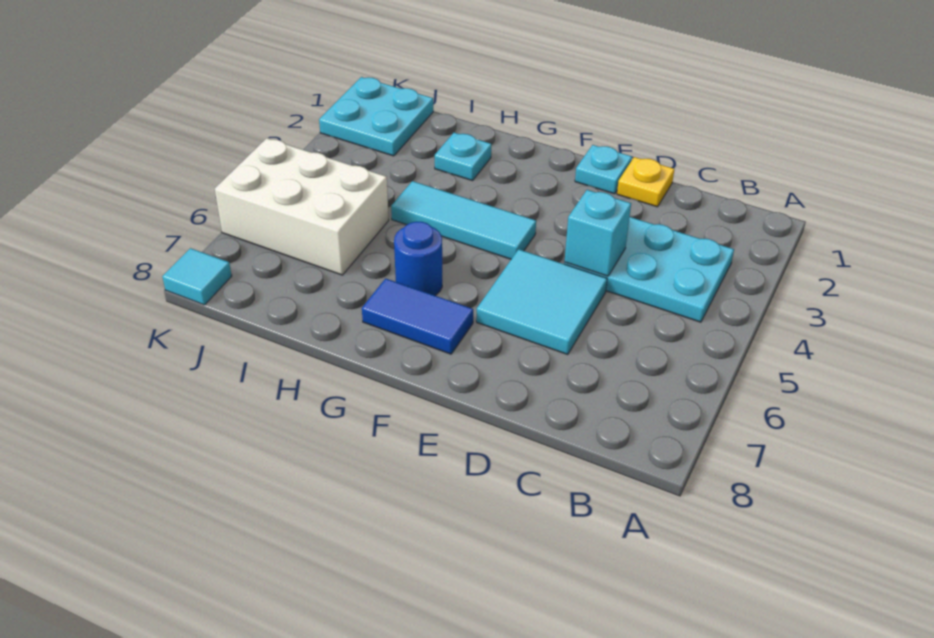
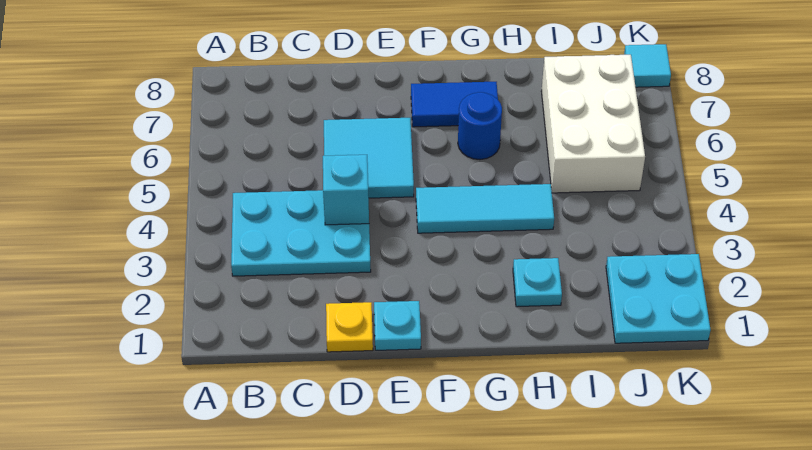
white brick I5:K6 level 1 -> white brick I5:J7 level 1

